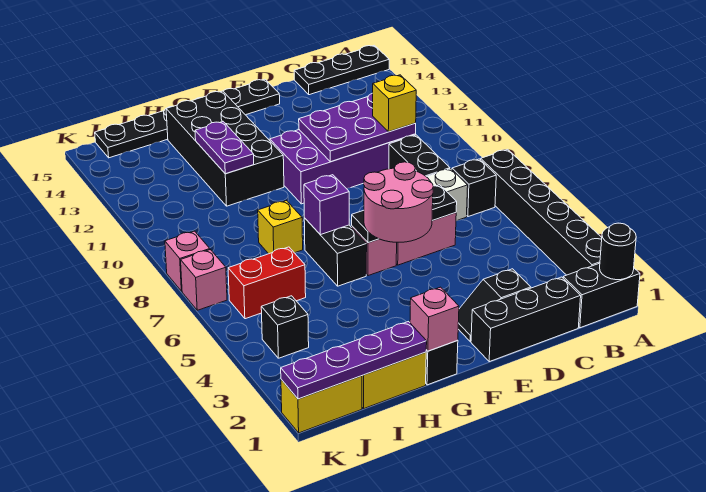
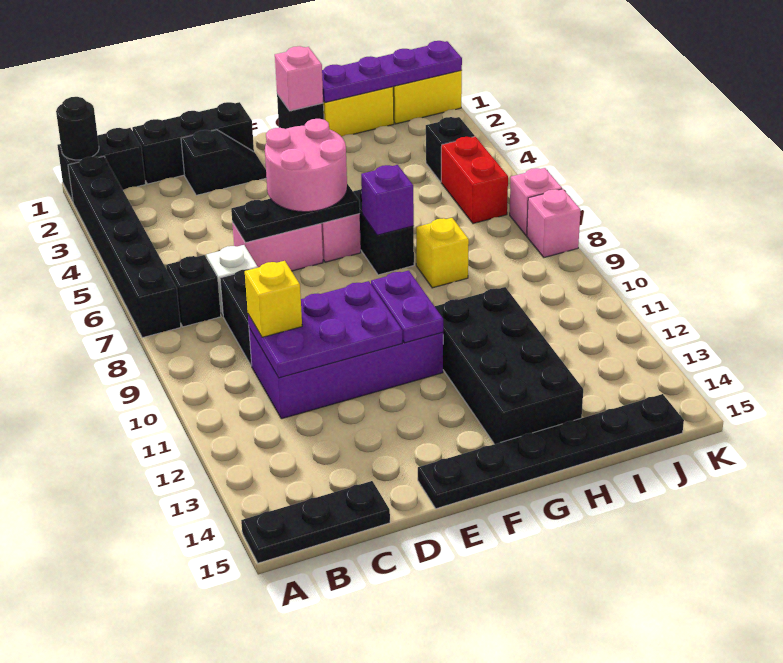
purple plate H11:H12 level 2 -> purple plate F10:F11 level 2
red brick I6:J6 level 1 -> red brick J5:J6 level 1

